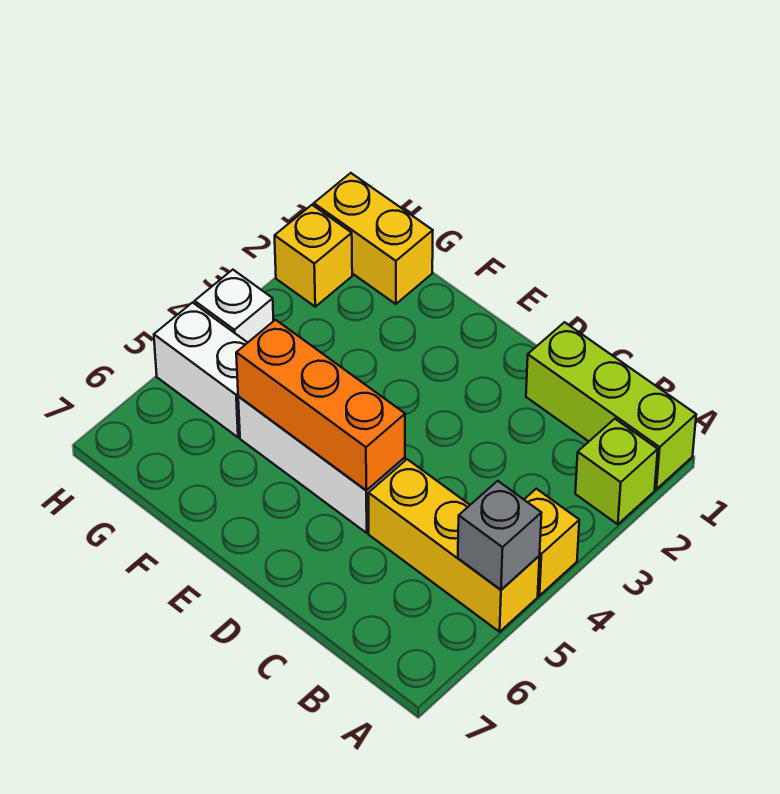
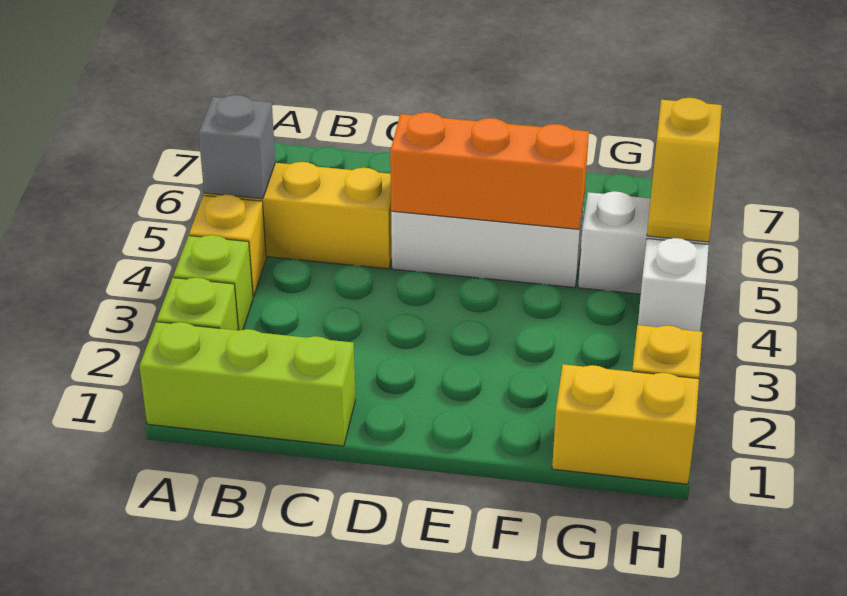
none -> lime brick A3 level 1
none -> yellow slope H5:H6 level 2 top 6

